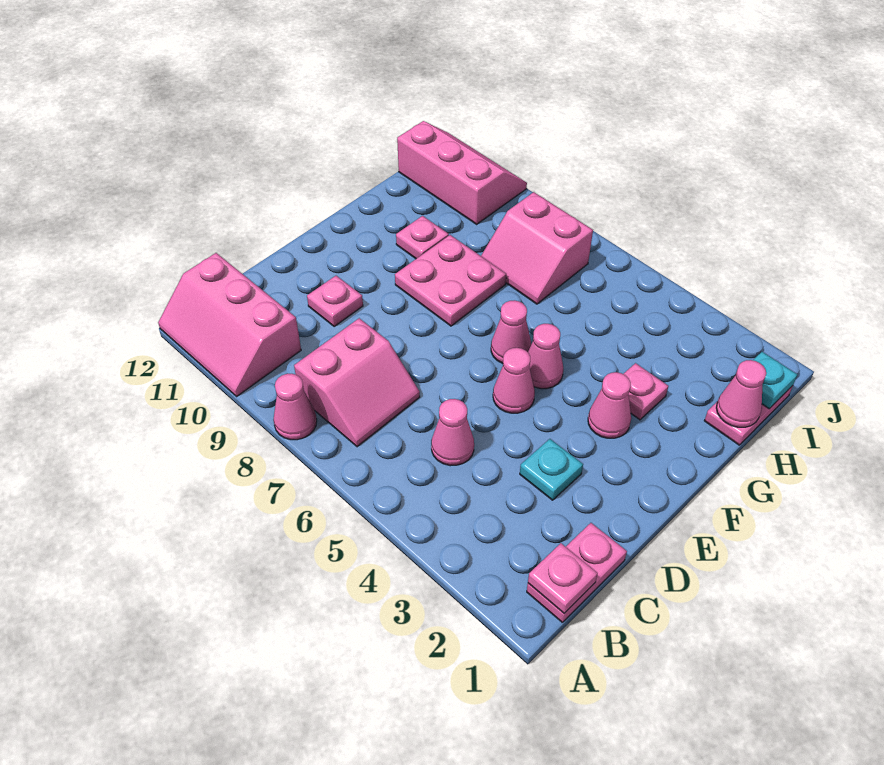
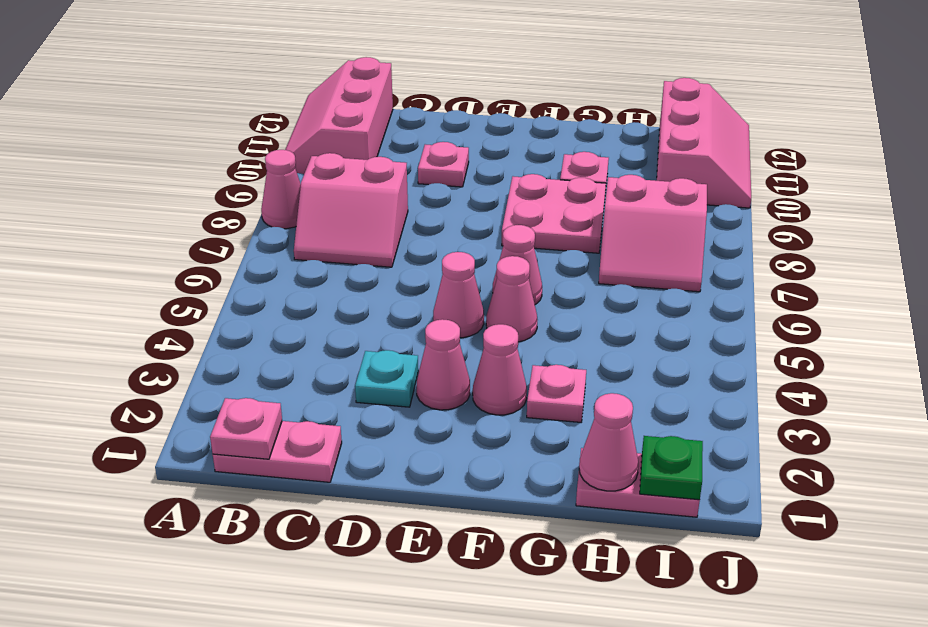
pink cone C5 level 1 -> pink cone E3 level 1
pink slope H7:I8 level 1 top I -> pink slope H7:I8 level 1 top 8
cyan plate I1 level 2 -> green plate I1 level 2

